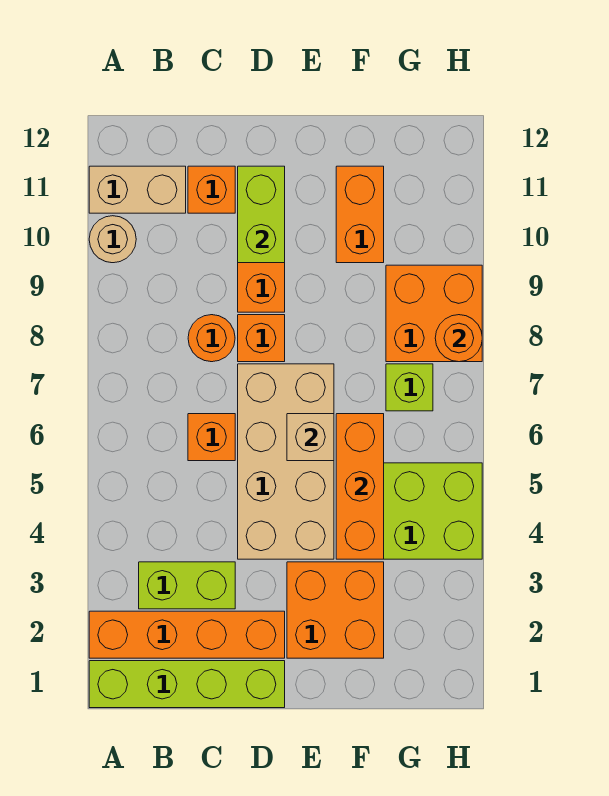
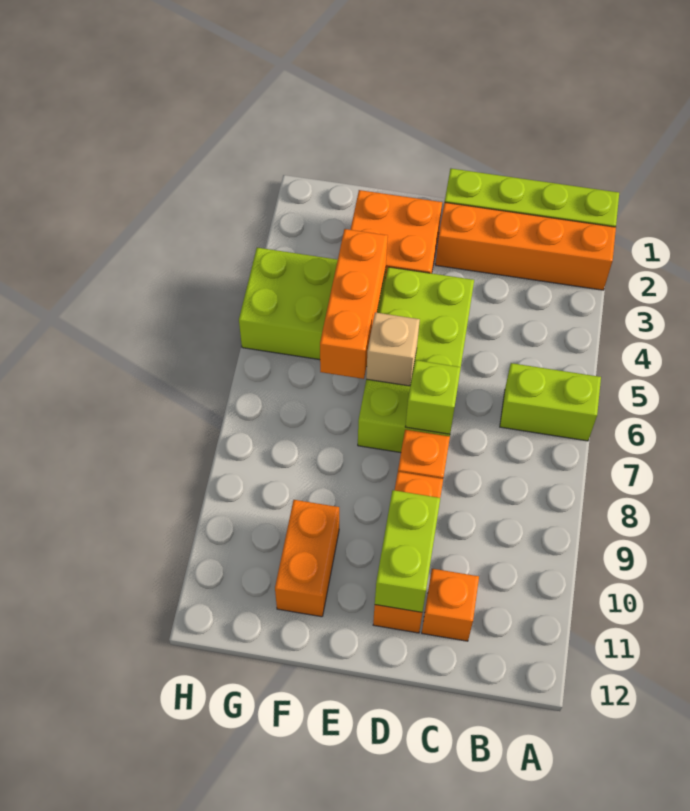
tan round brick A10 level 1 -> none
tan brick A11:B11 level 1 -> none
lime brick B3:C3 level 1 -> lime brick A6:B6 level 1
orange brick C6 level 1 -> none
orange round brick C8 level 1 -> none
tan brick D4:E7 level 1 -> lime brick D4:E7 level 1
lime brick G7 level 1 -> lime brick D7 level 2
orange brick G8:H9 level 1 -> none
orange round brick H8 level 2 -> none

